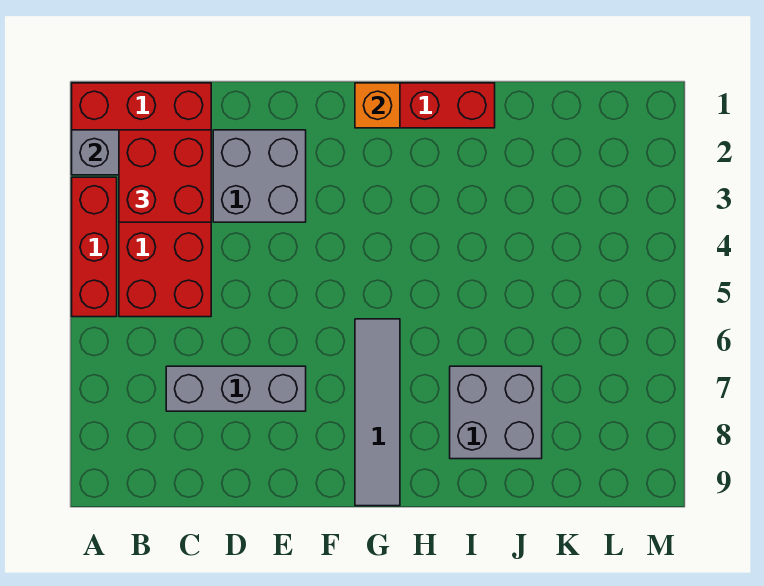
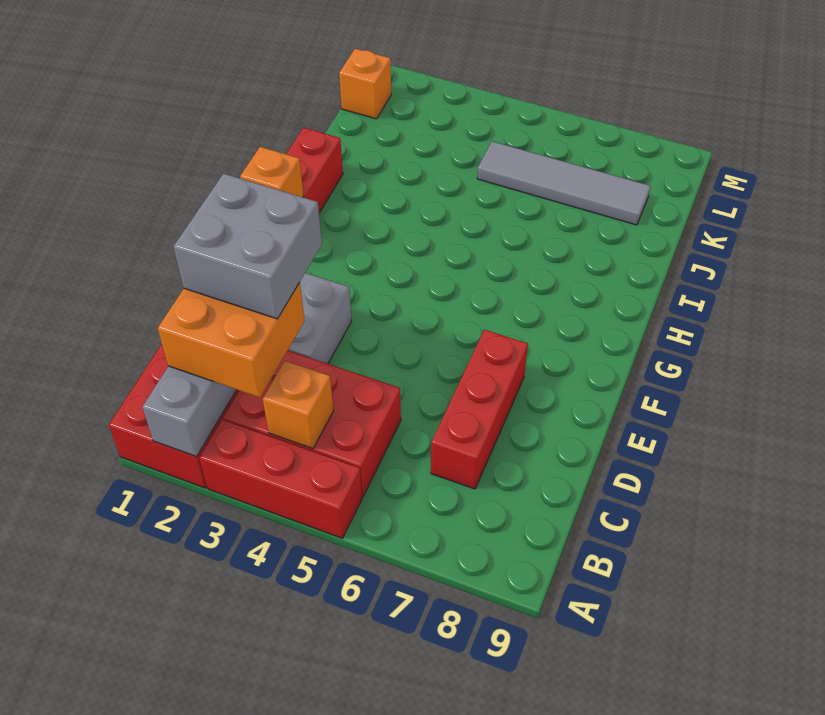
red brick B2:C3 level 3 -> orange brick B2:C3 level 3
none -> orange brick B4 level 2
grey brick C7:E7 level 1 -> red brick C7:E7 level 1
grey tile G6:G9 level 1 -> grey tile K5:K8 level 1
grey brick I7:J8 level 1 -> grey brick C2:D3 level 4
none -> orange brick L1 level 1

